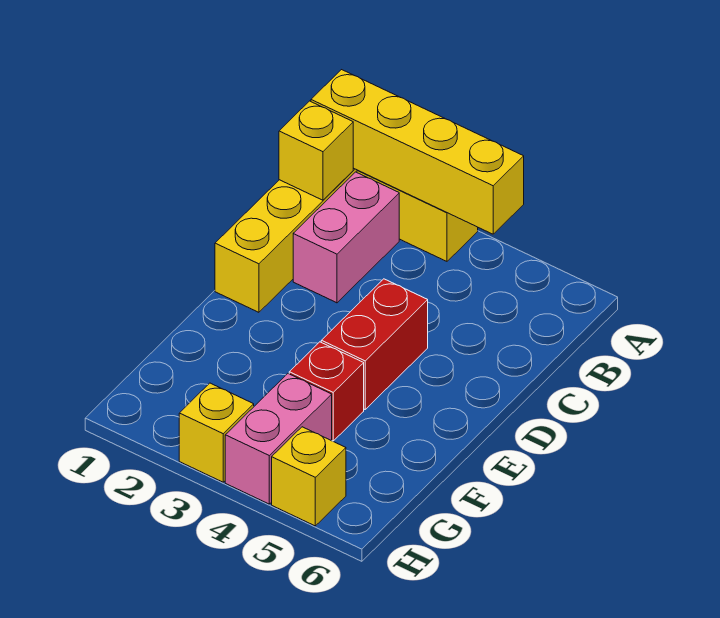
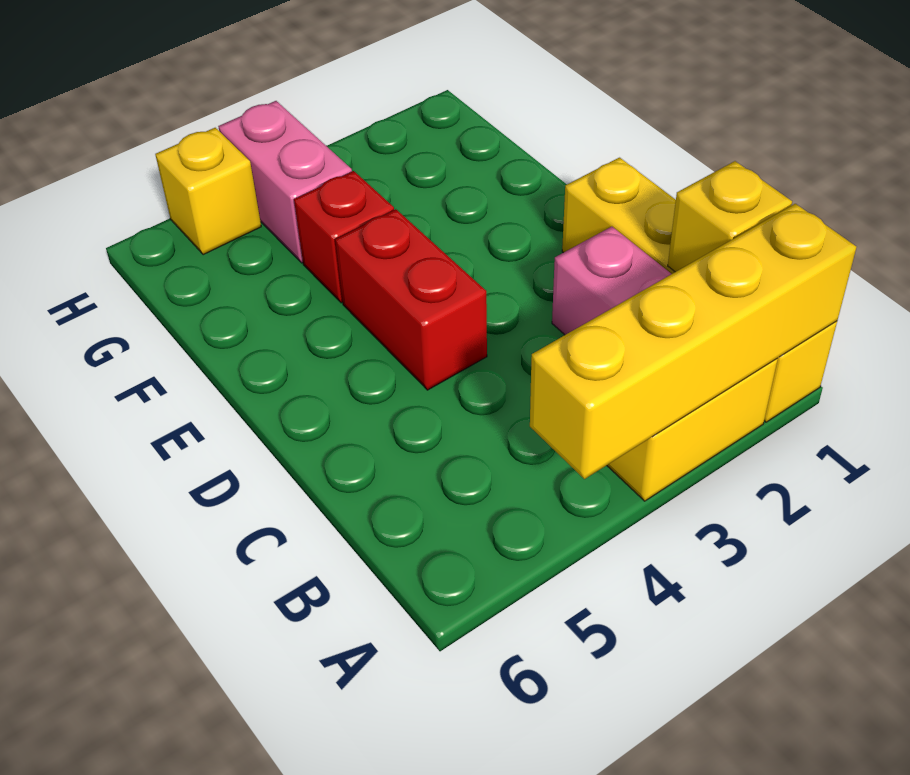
yellow brick H3 level 1 -> none

